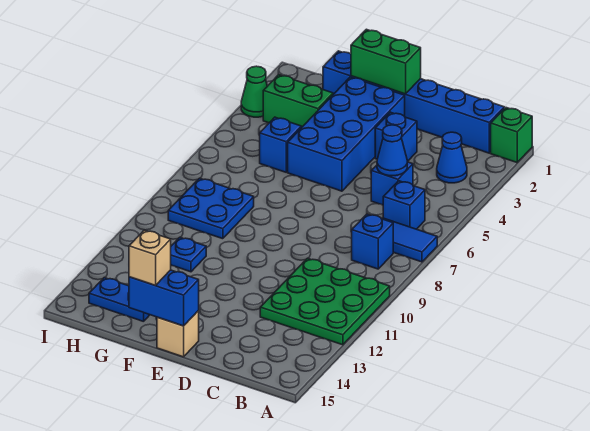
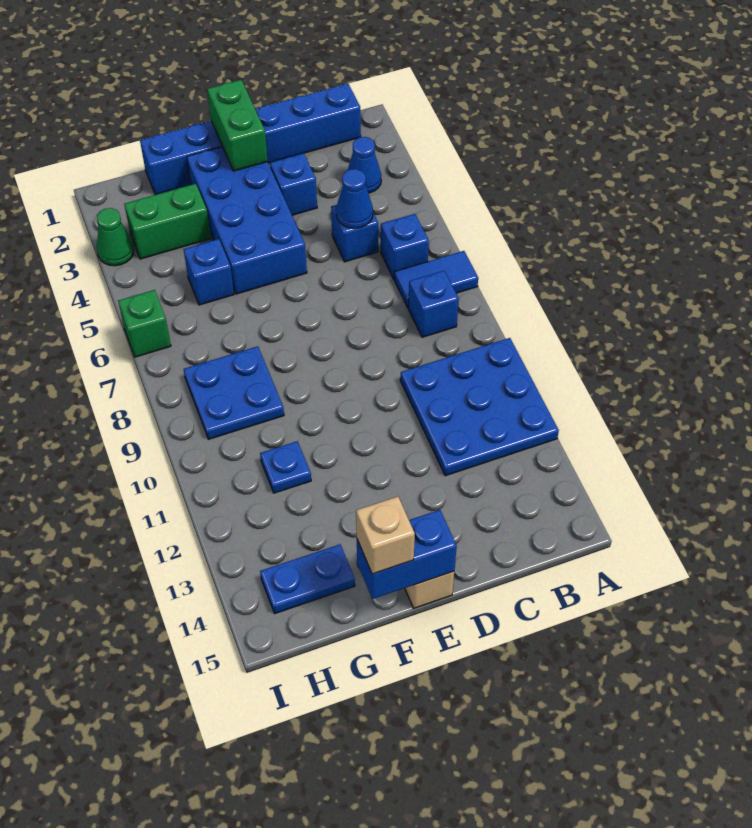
green brick A1 level 1 -> green brick I6 level 1
green plate A10:C12 level 1 -> blue plate A10:C12 level 1
green brick E1:F1 level 2 -> green brick E1:E2 level 2

